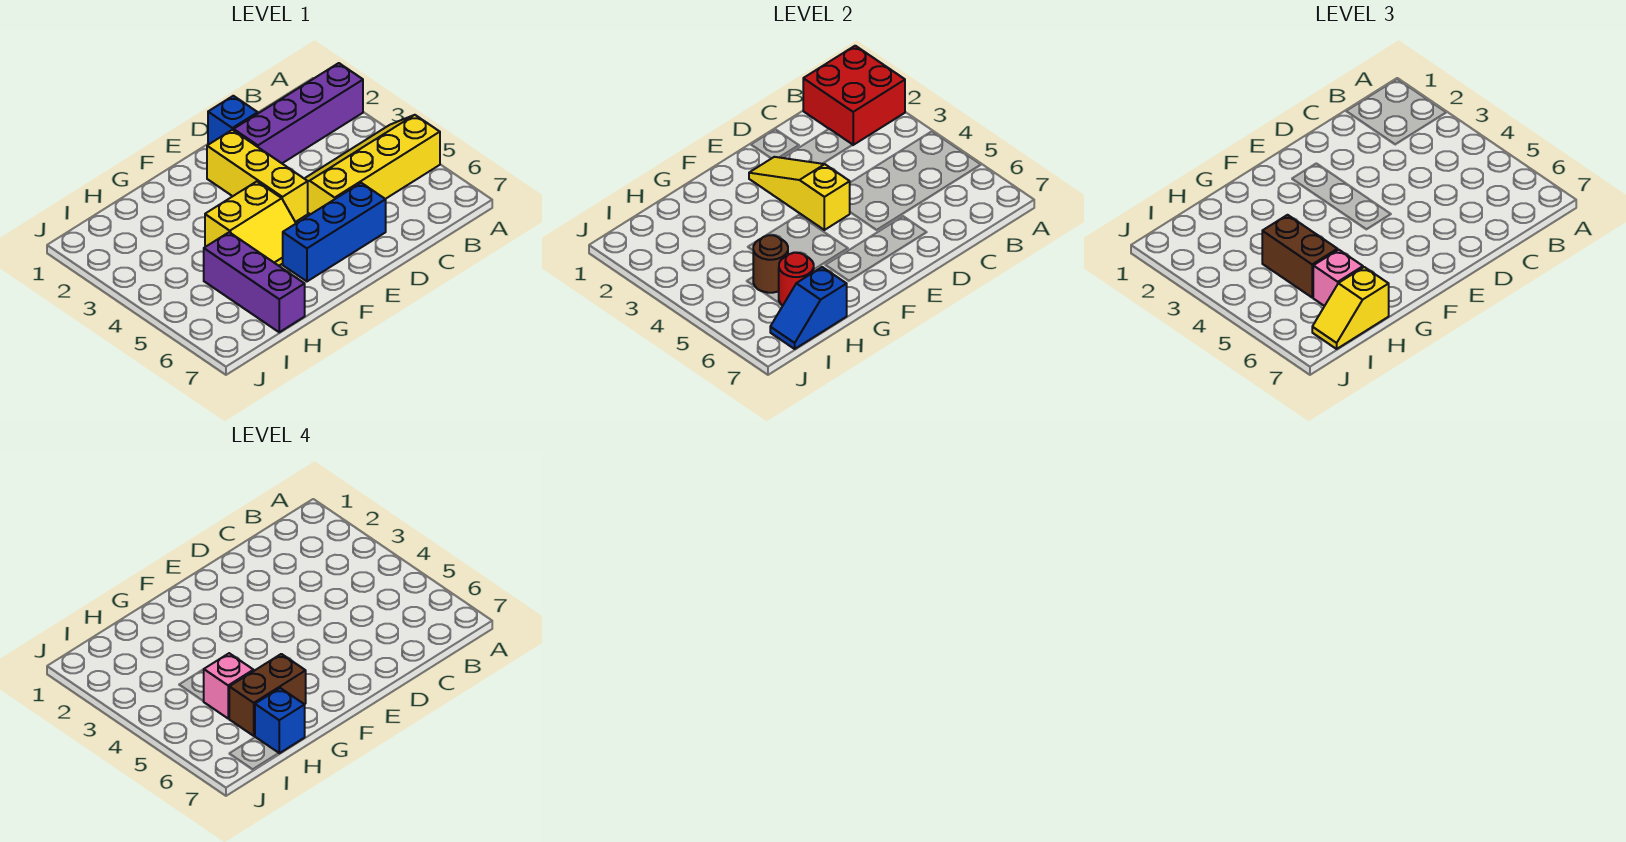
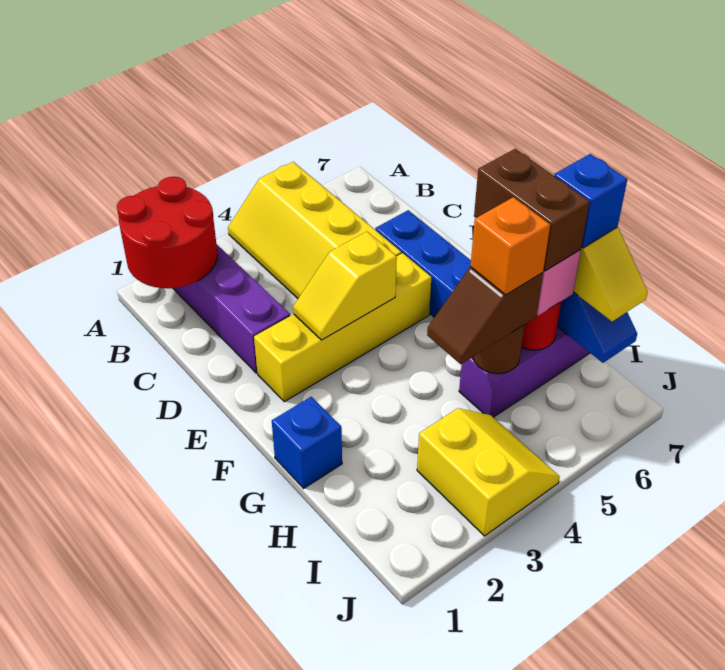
red brick A1:B2 level 2 -> red round brick A1:B2 level 2
blue brick D1 level 1 -> blue brick G1 level 1
yellow brick E2:E4 level 1 -> yellow brick E2:E5 level 1
yellow slope E2:E4 level 2 top 4 -> yellow slope E3:E4 level 2 top 4
yellow slope F4:G5 level 1 top 4 -> yellow slope I3:J4 level 1 top 3
brown brick H4:H5 level 3 -> brown slope H4:H5 level 3 top 5
pink brick H5 level 4 -> orange brick H5 level 4

